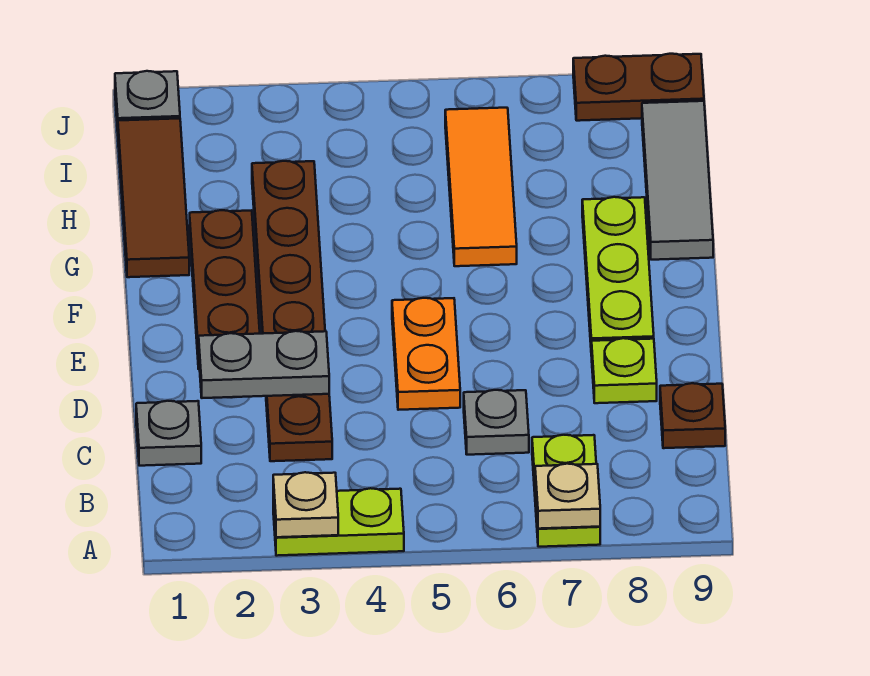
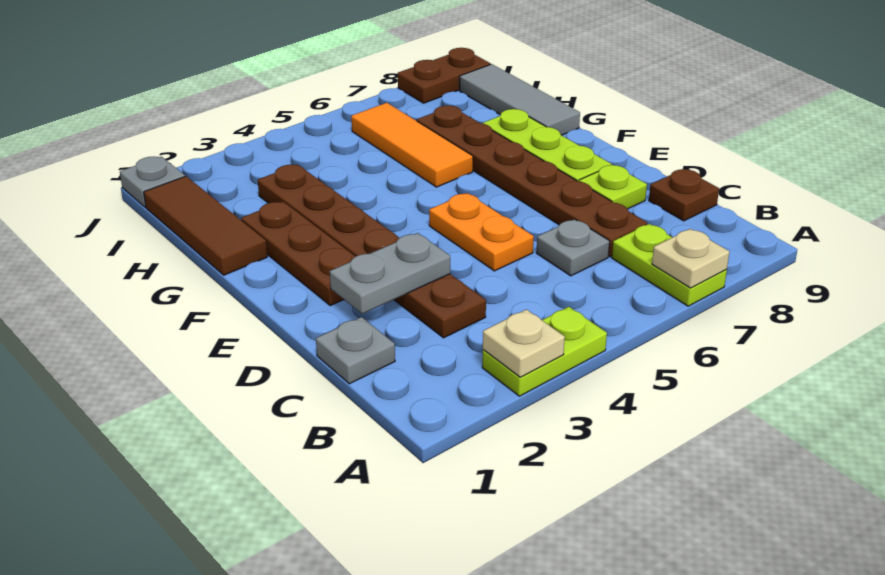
none -> brown plate C7:H7 level 1

